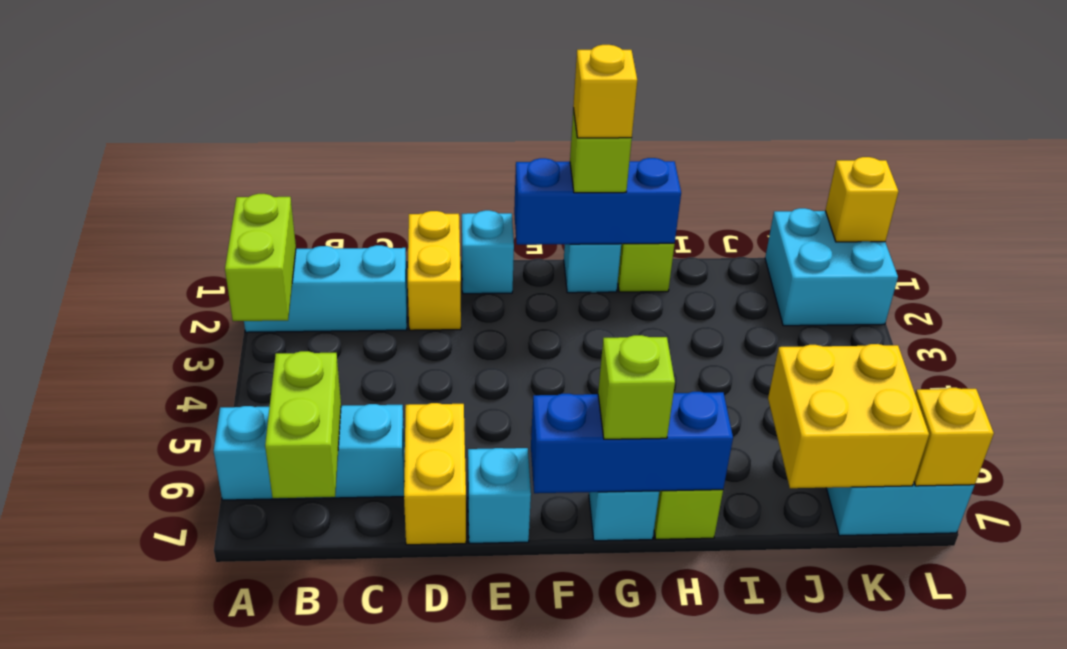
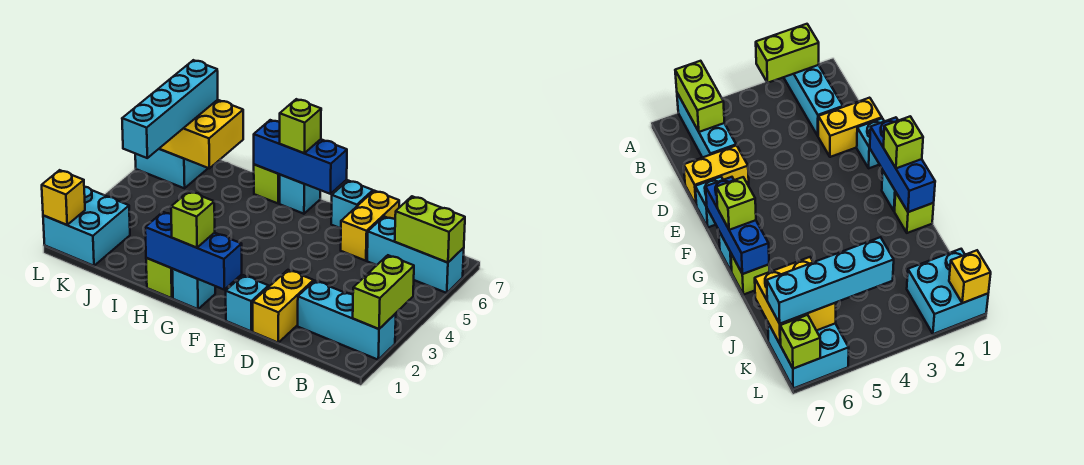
lime brick B6:B7 level 2 -> lime brick A6:B6 level 2
yellow brick G1 level 4 -> none
none -> cyan brick K4:K7 level 3
yellow brick L7 level 2 -> lime brick L7 level 2

